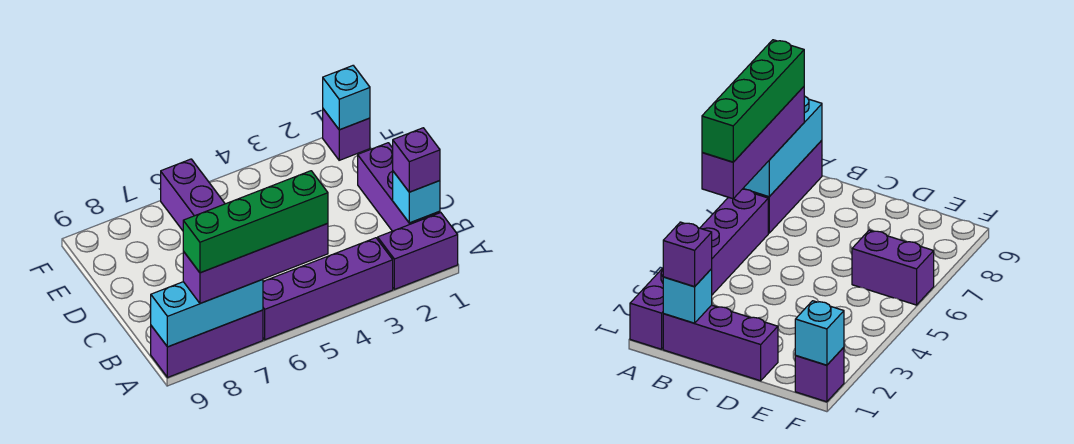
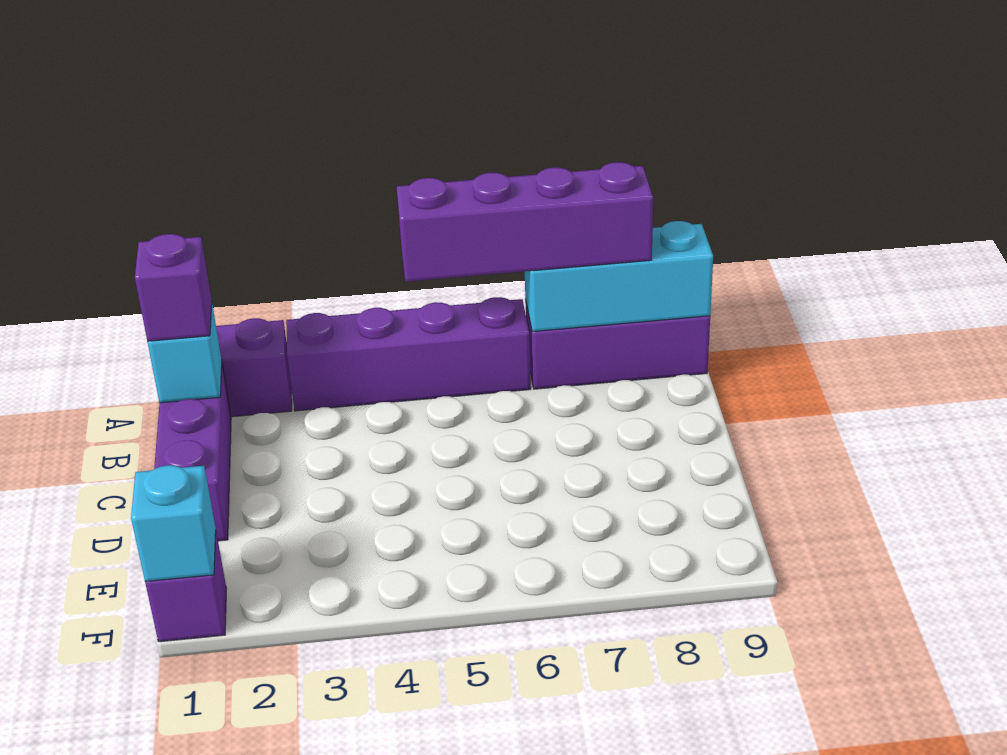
green brick A5:A8 level 4 -> none
purple brick E6:F6 level 1 -> none

